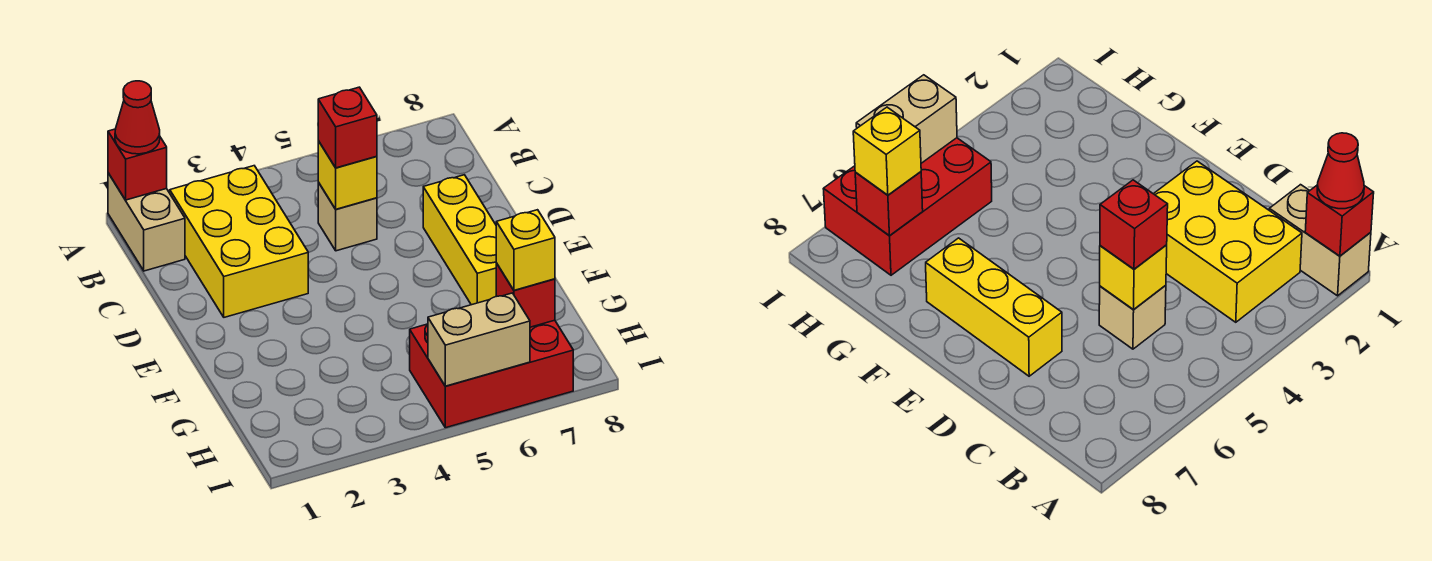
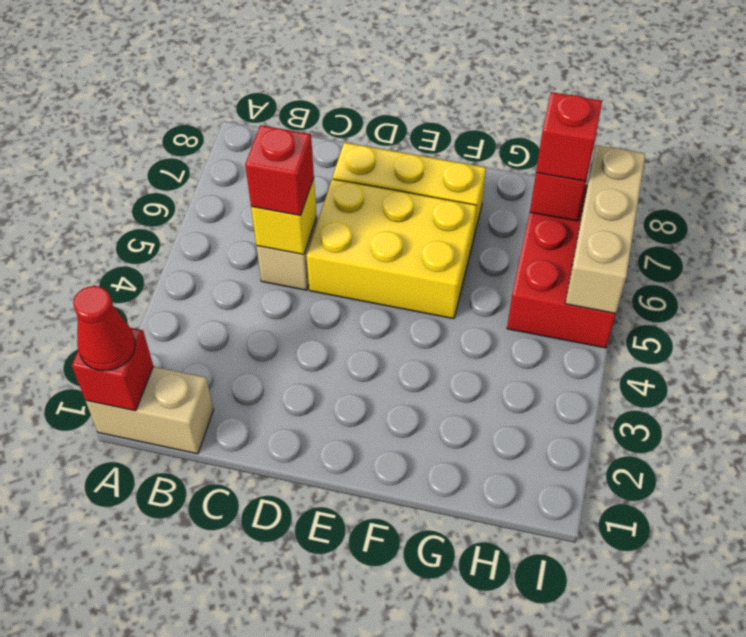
yellow brick B2:D3 level 1 -> yellow brick D5:F6 level 1
yellow brick H7 level 3 -> red brick H7 level 3
tan brick I5:I6 level 2 -> tan brick I5:I7 level 2

